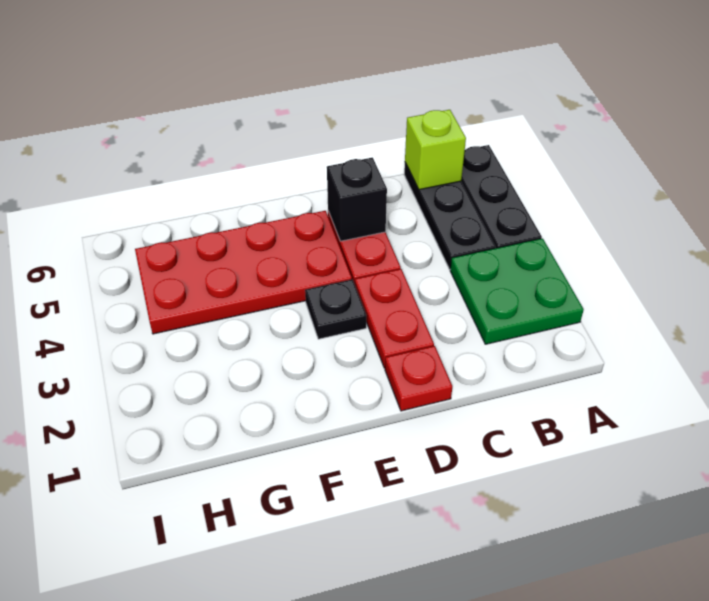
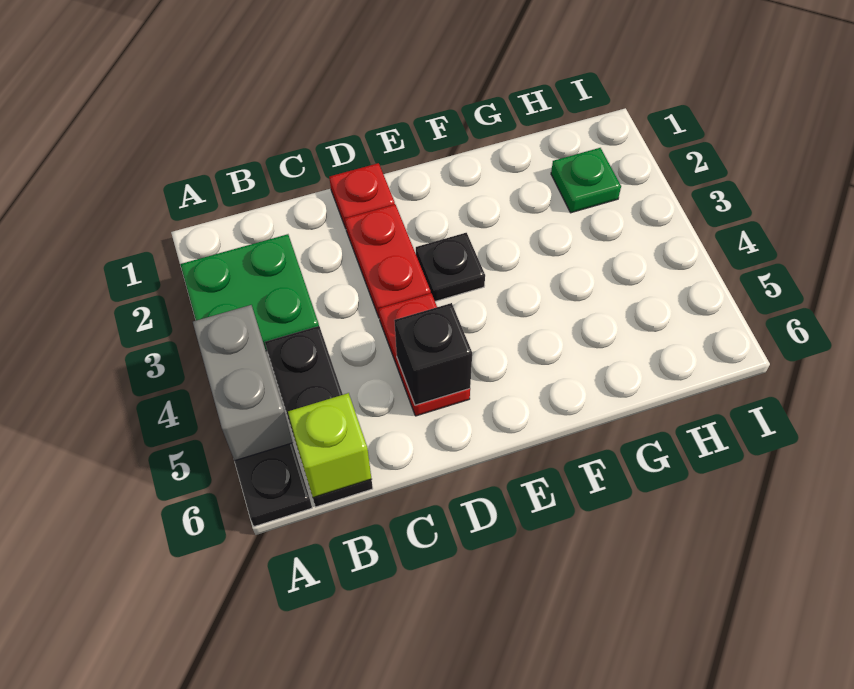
none -> grey brick A4:A5 level 2
red plate E4:H5 level 1 -> none
none -> green plate H2 level 1

